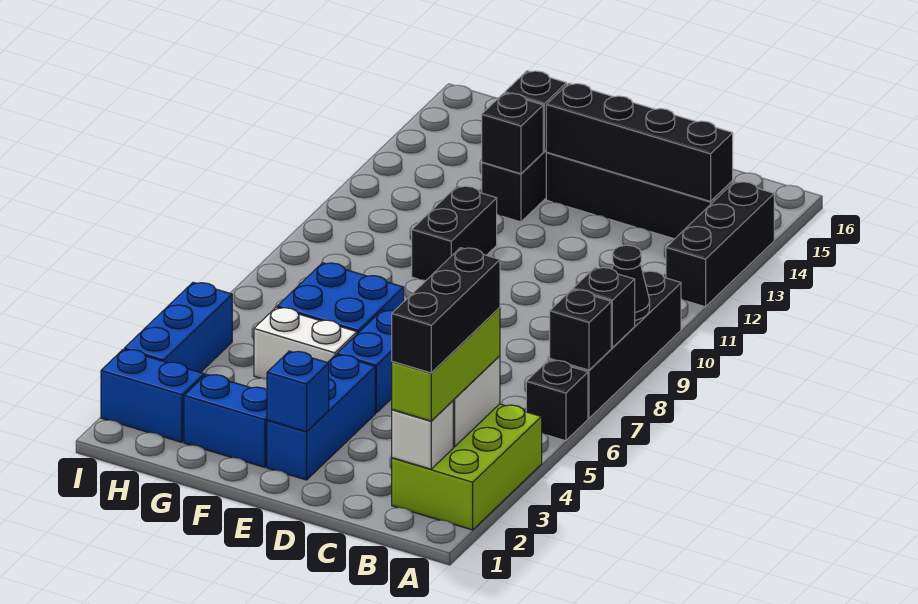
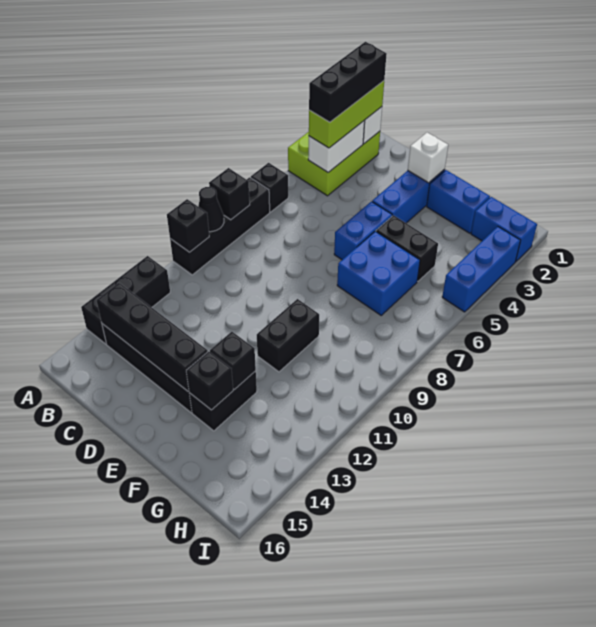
black brick A7 level 2 -> black brick A10 level 2
blue brick E2 level 2 -> white brick E2 level 2
white brick F5:G5 level 1 -> black brick F5:G5 level 1

